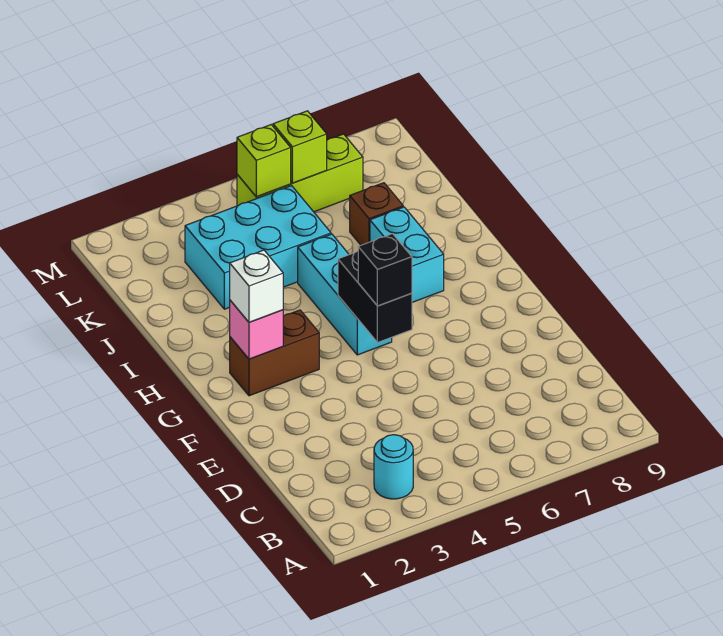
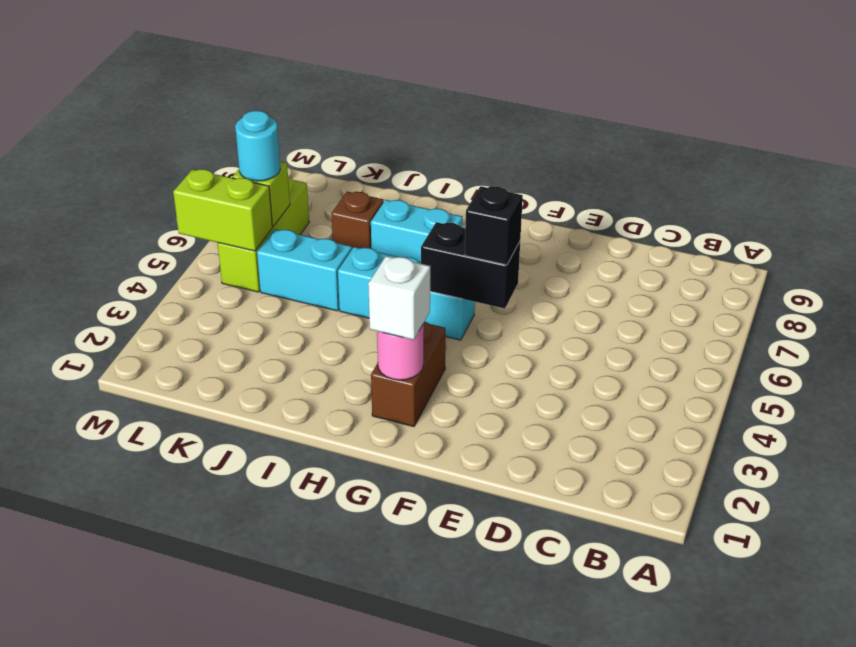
cyan round brick B3 level 1 -> cyan round brick L6 level 3
pink brick G2 level 2 -> pink round brick G2 level 2
cyan brick J3:K5 level 1 -> cyan brick J5:K5 level 1
lime brick L5 level 2 -> lime brick L5:M5 level 2

